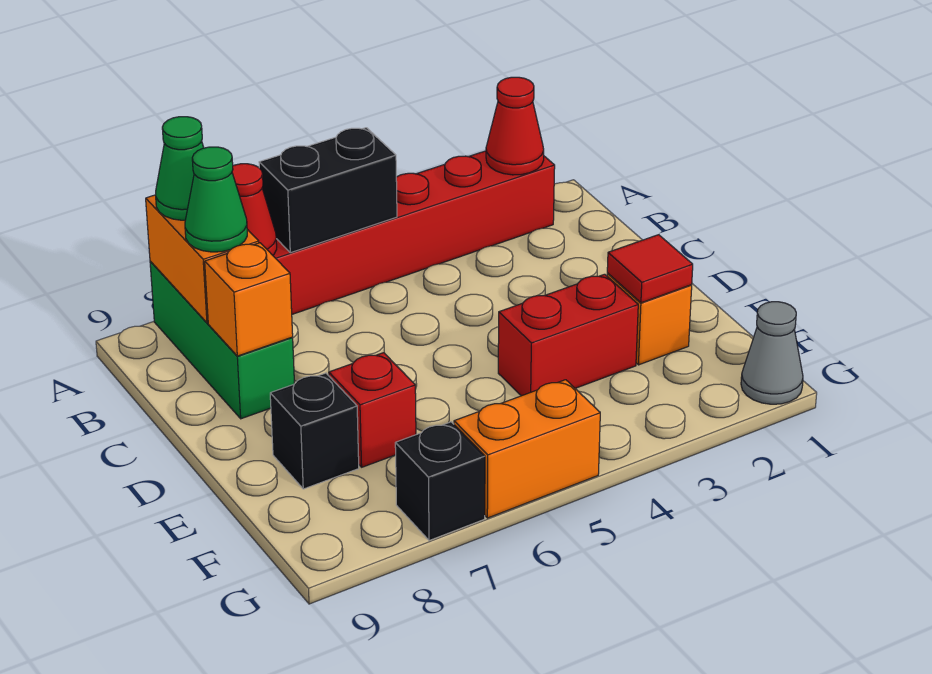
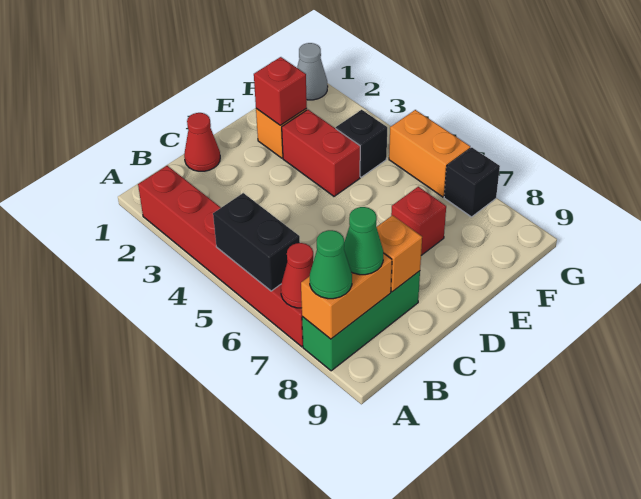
red cone A2 level 2 -> red cone C1 level 1
red tile E2 level 2 -> red brick E2 level 2
black brick E8 level 1 -> black brick F4 level 1

